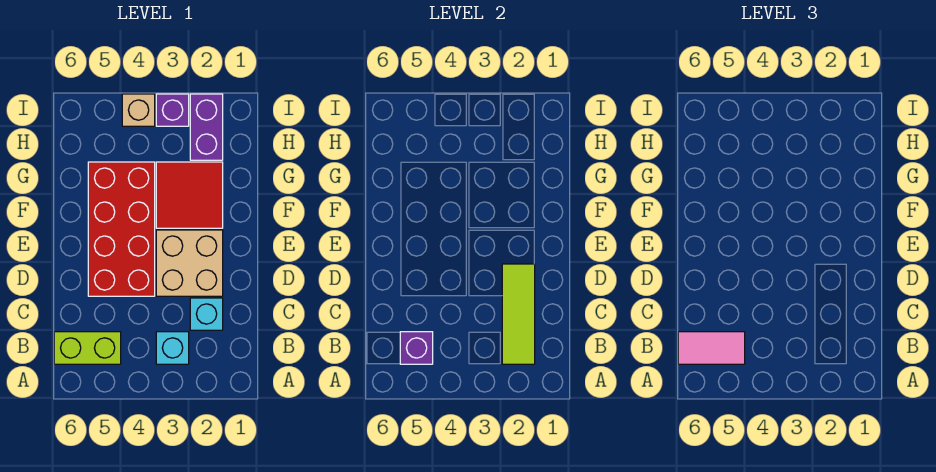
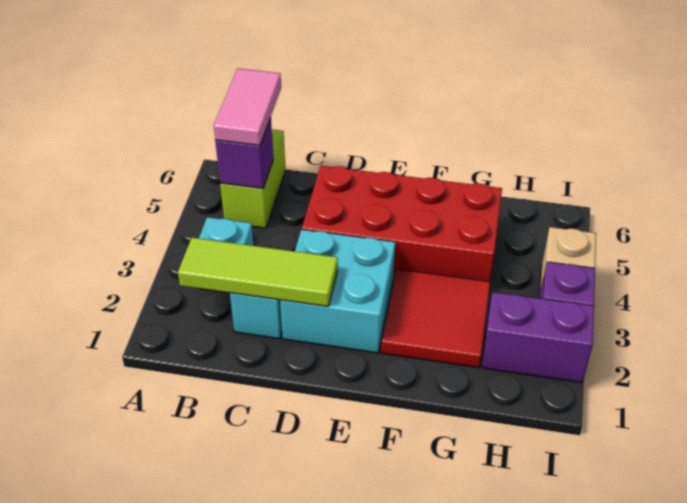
tan brick D2:E3 level 1 -> cyan brick D2:E3 level 1

